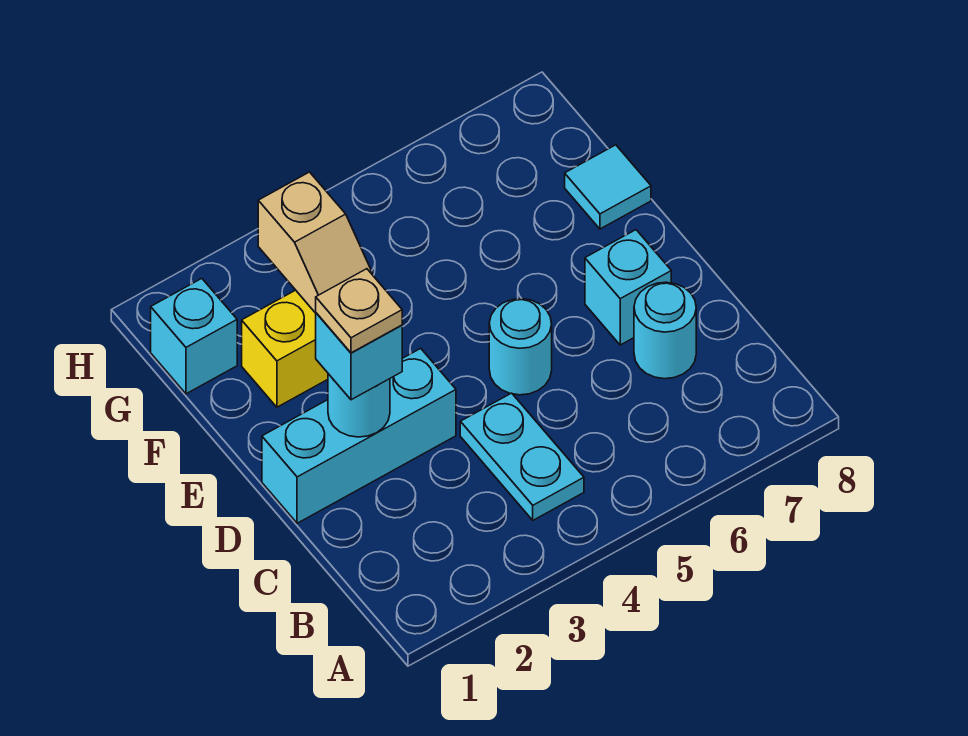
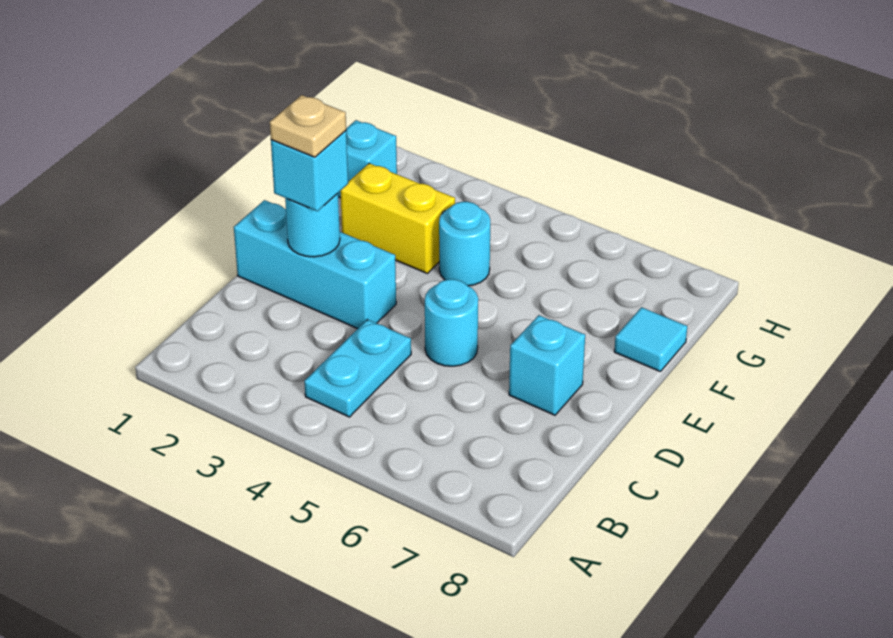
cyan round brick C7 level 1 -> cyan round brick F4 level 1
tan slope F3:G3 level 2 top G -> none

